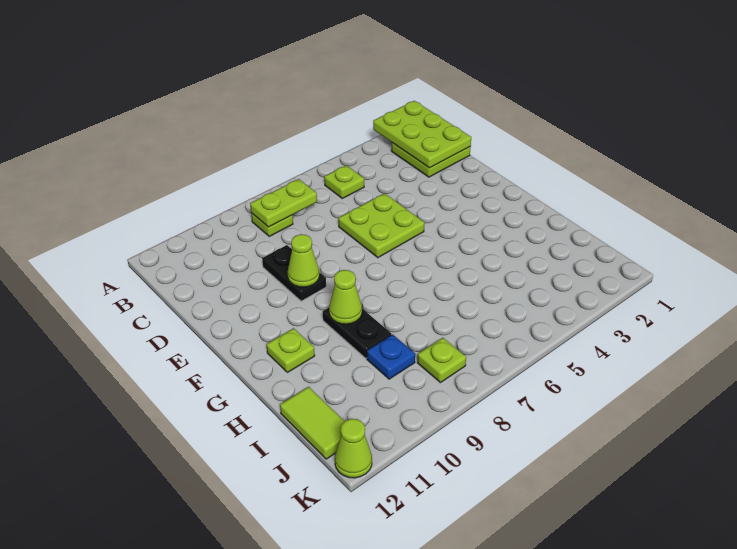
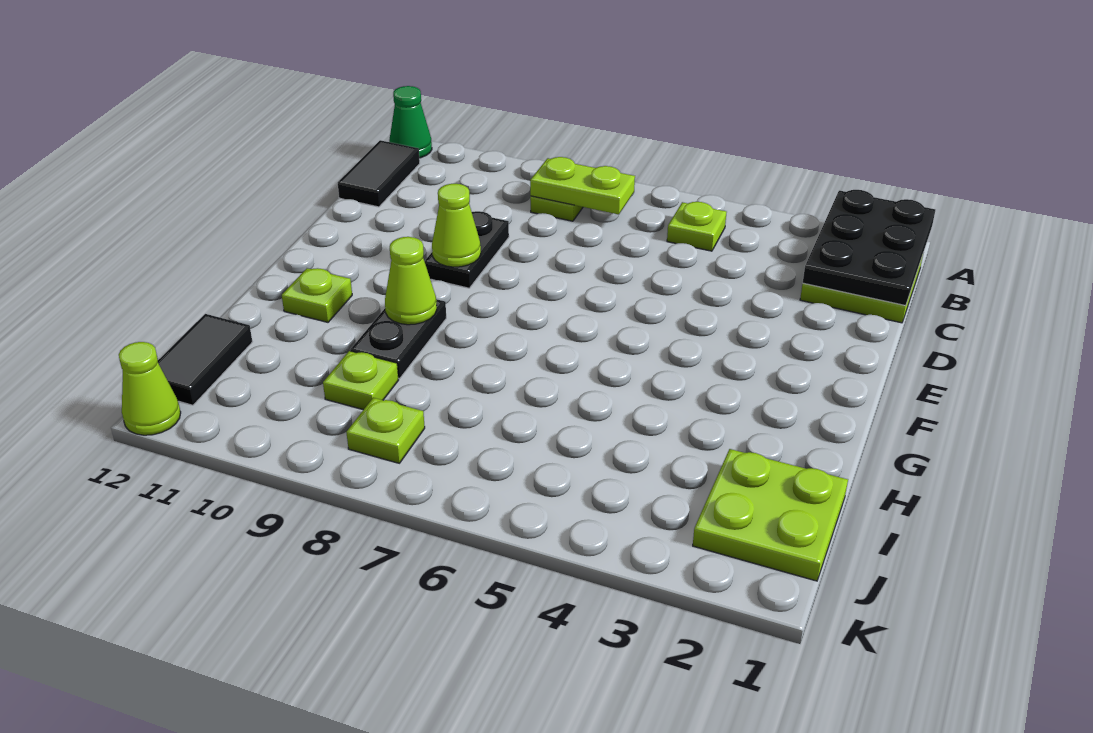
lime plate A1:C2 level 2 -> black plate A1:C2 level 2
none -> green cone A12 level 1
none -> black tile B12:C12 level 1
lime plate D5:E6 level 1 -> lime plate I1:J2 level 1
blue plate I9 level 1 -> lime plate I9 level 1
lime tile I12:J12 level 1 -> black tile I12:J12 level 1

